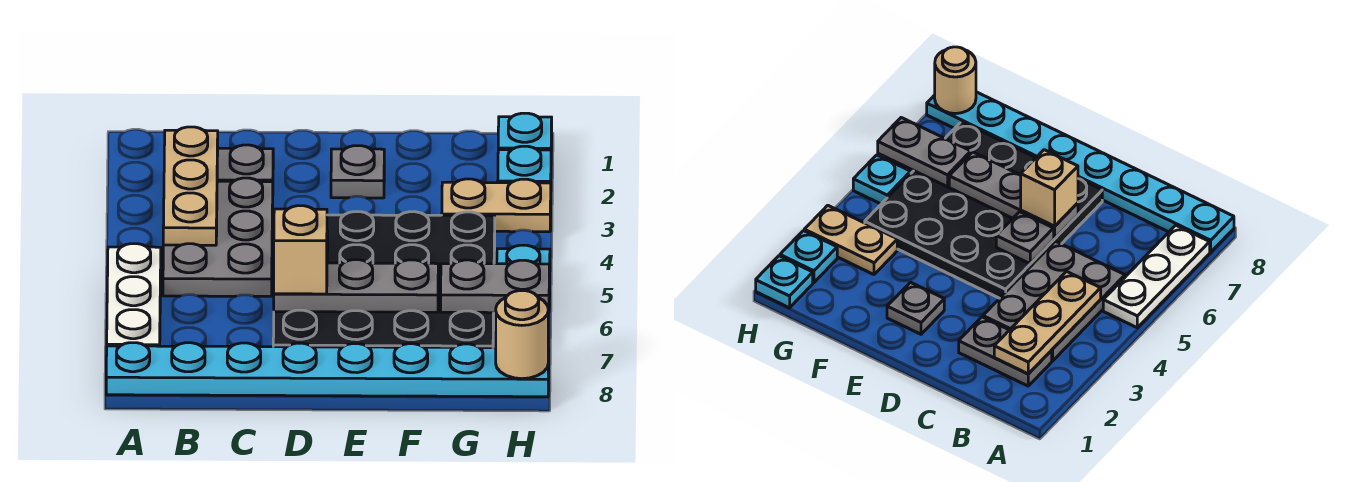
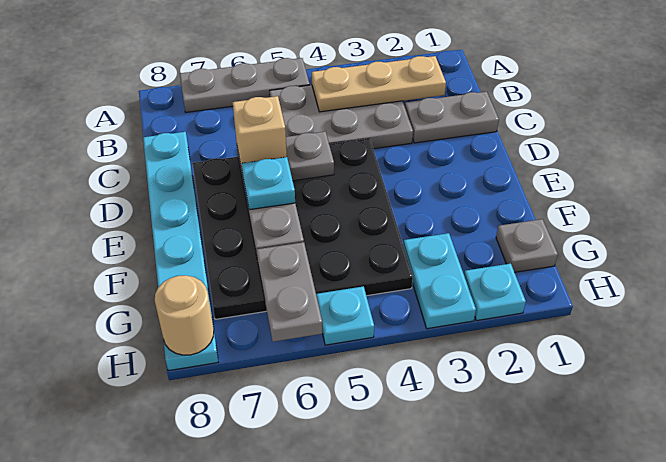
white plate A5:A7 level 1 -> grey plate A5:A7 level 1
cyan plate A8:H8 level 1 -> cyan plate C8:H8 level 1
grey plate B2:C2 level 1 -> grey plate C1:C2 level 1
grey plate E2 level 1 -> grey plate G1 level 1
tan plate G3:H3 level 1 -> cyan plate G3:H3 level 1
cyan plate H1 level 1 -> cyan plate E6 level 3

